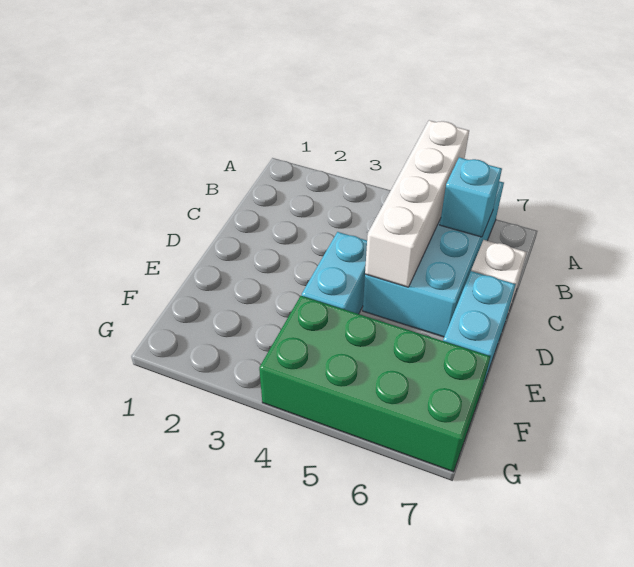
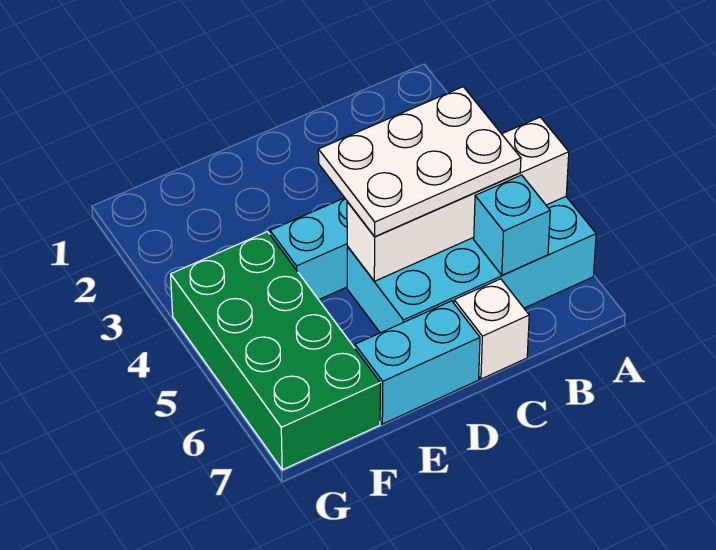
none -> white plate B4:D5 level 3

